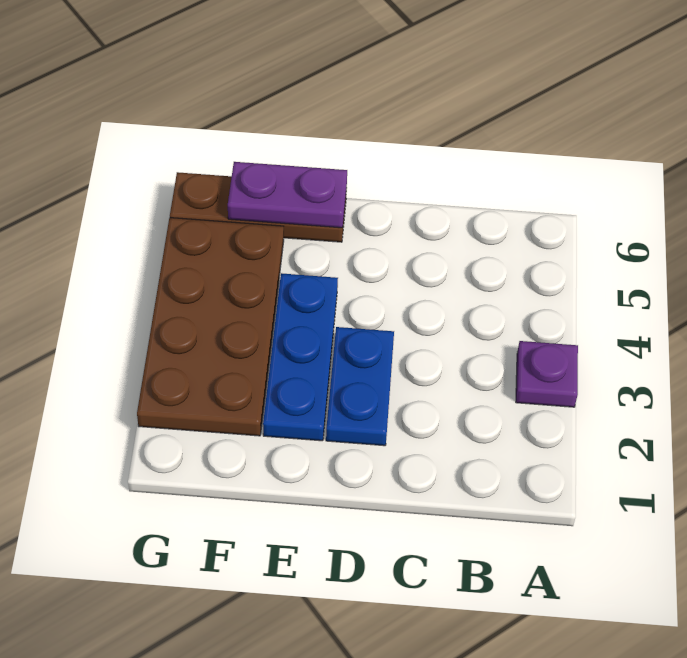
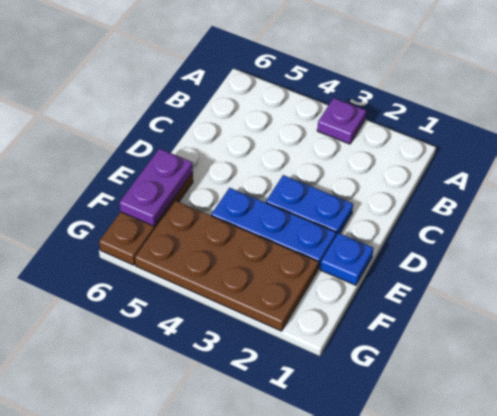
none -> blue plate E1 level 1

